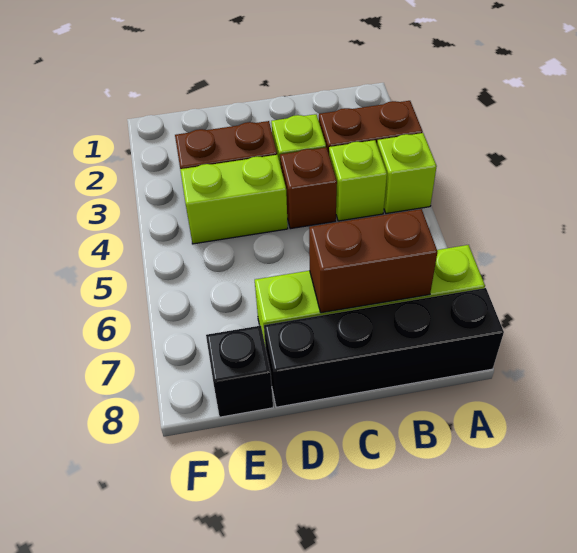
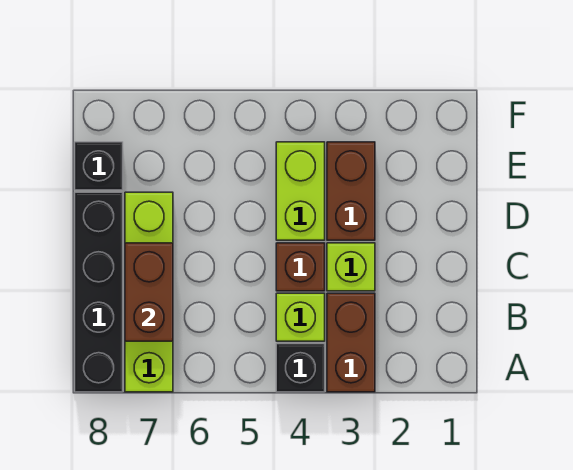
lime brick A4 level 1 -> black brick A4 level 1

